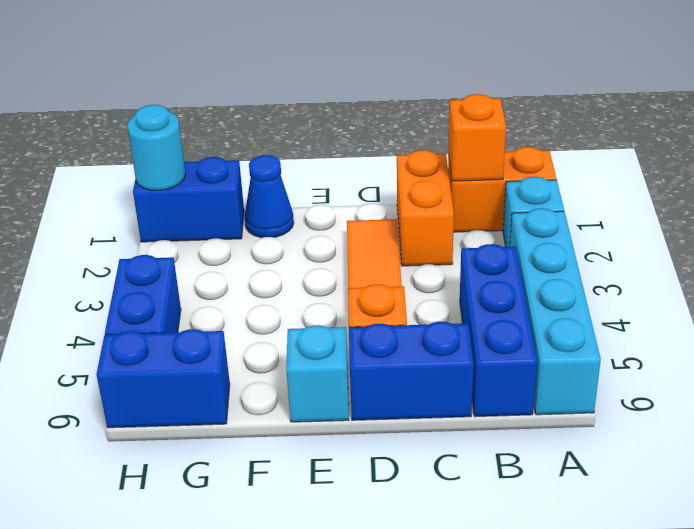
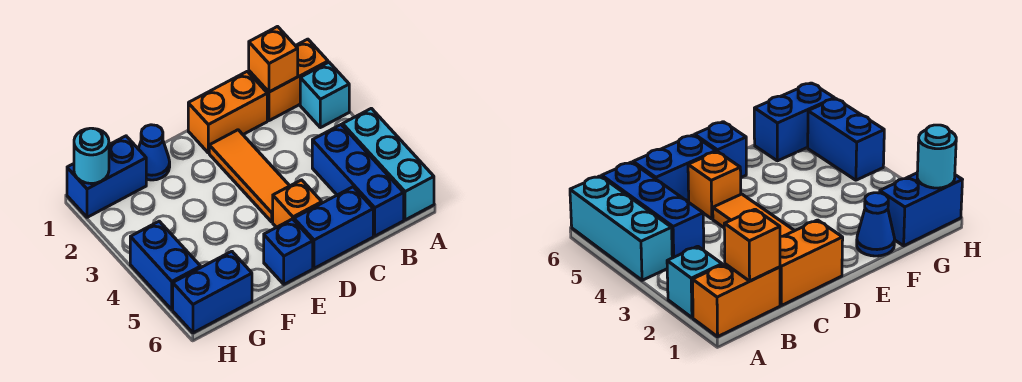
cyan brick A3:A6 level 1 -> cyan brick A4:A6 level 1
orange brick C1:C2 level 1 -> orange brick C1:D1 level 1
cyan brick E6 level 1 -> blue brick E6 level 1

